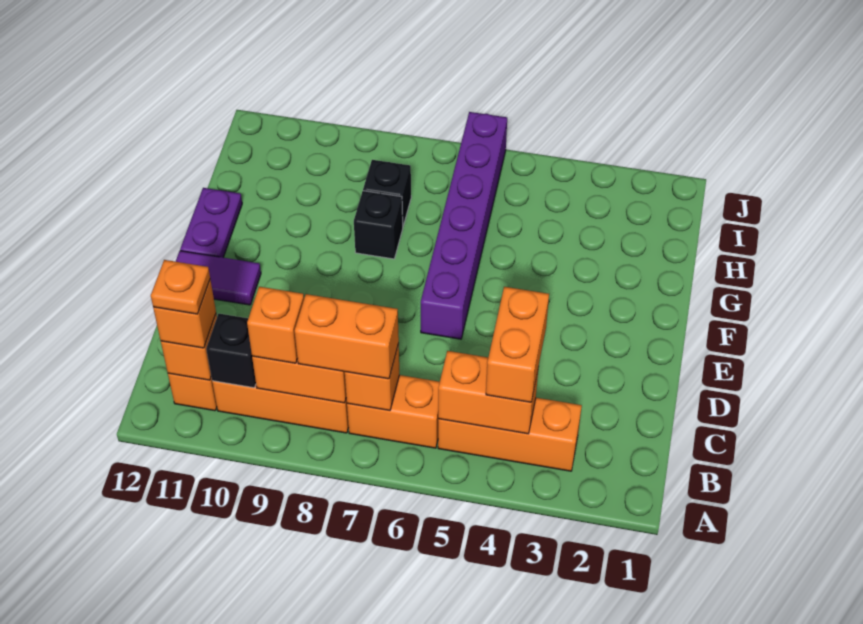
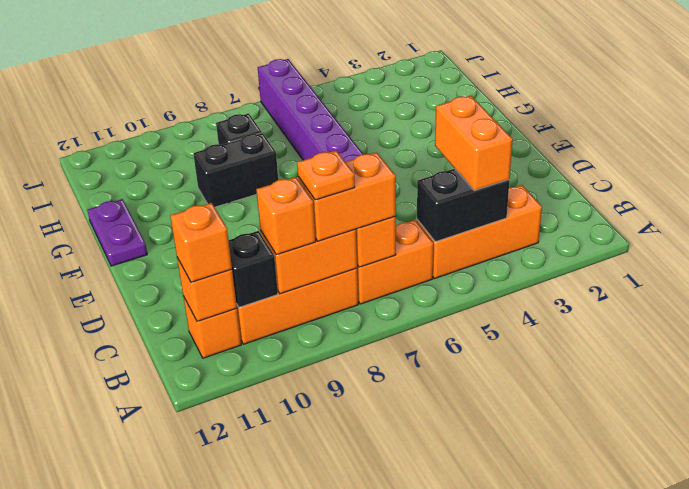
orange brick B4:B5 level 2 -> black brick B4:B5 level 2
orange plate B11 level 4 -> orange plate B8 level 4
purple tile E11:E12 level 1 -> none
black brick G8 level 1 -> black brick G8:G9 level 1

